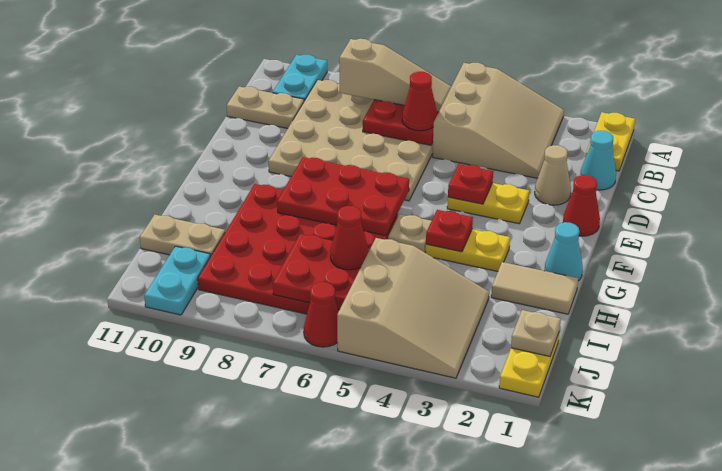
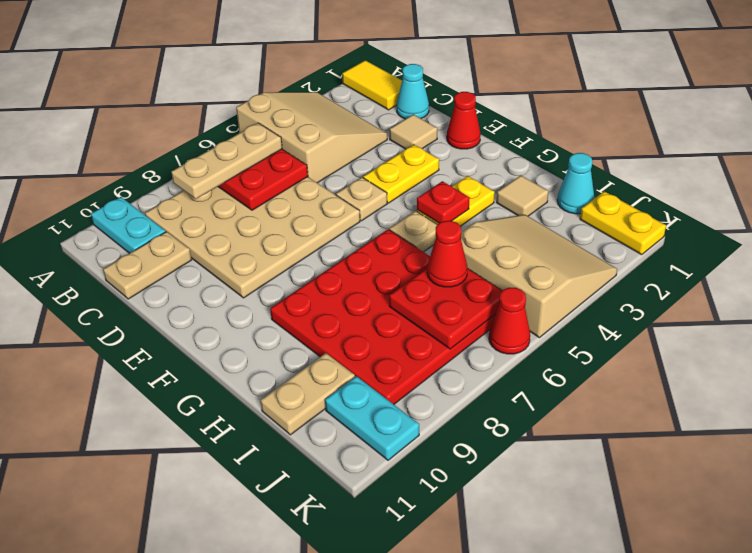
yellow plate A1:B1 level 1 -> yellow tile A1:B1 level 1
tan slope B6:B8 level 3 top 8 -> tan plate B6:B8 level 3
red cone C6 level 3 -> none
tan cone D2 level 1 -> tan tile D2 level 1
red plate E4 level 2 -> none
red plate F6:G8 level 2 -> none
cyan cone G1 level 1 -> cyan cone I1 level 1
tan tile H1:H2 level 1 -> tan tile H2 level 1
tan plate J1 level 2 -> tan plate E5 level 1

